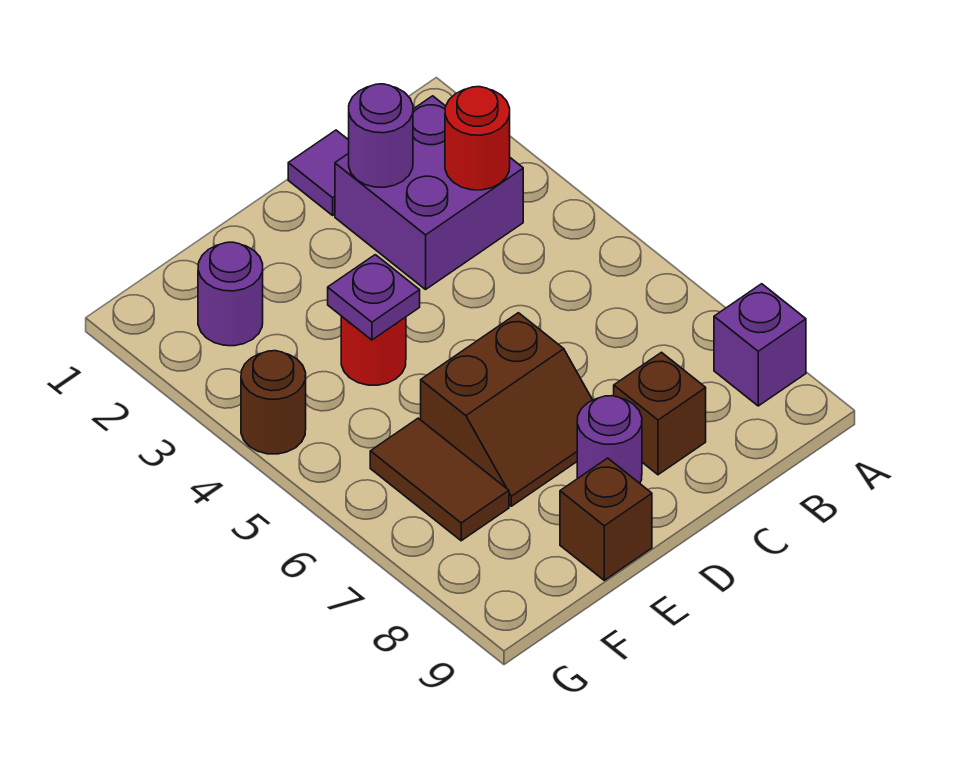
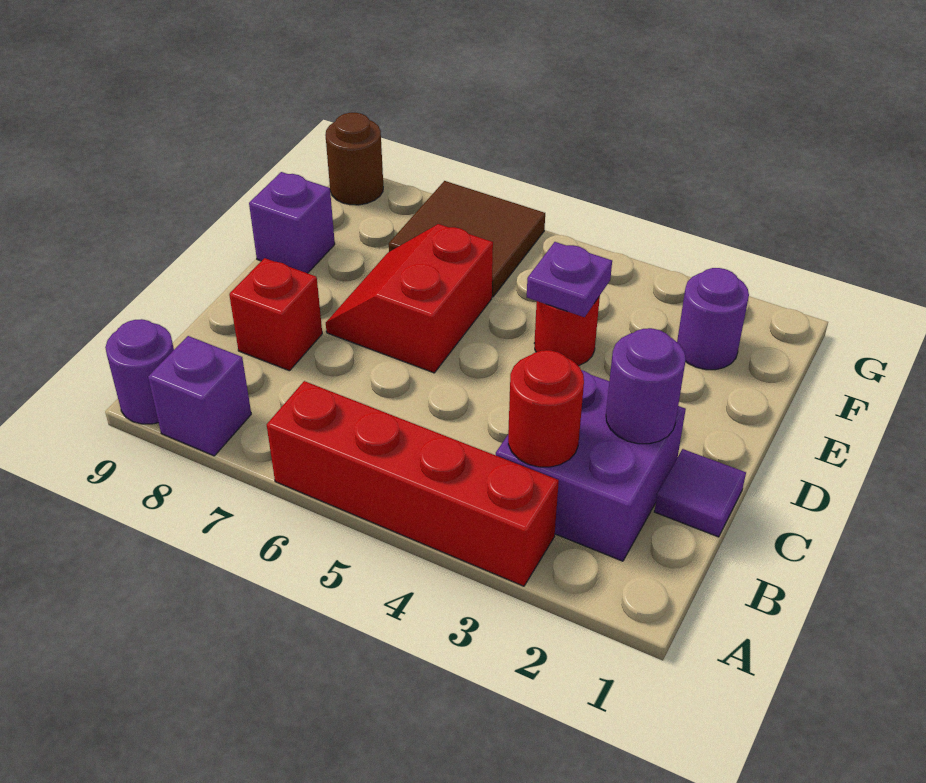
none -> red brick A3:A6 level 1
brown brick C8 level 1 -> red brick C8 level 1
brown slope D6:E7 level 1 top 6 -> red slope D6:E7 level 1 top 6
purple round brick D8 level 1 -> purple round brick A9 level 1
brown brick E9 level 1 -> purple brick E9 level 1
brown tile F6:F7 level 1 -> brown tile F6:G7 level 1
brown round brick G4 level 1 -> brown round brick G9 level 1

